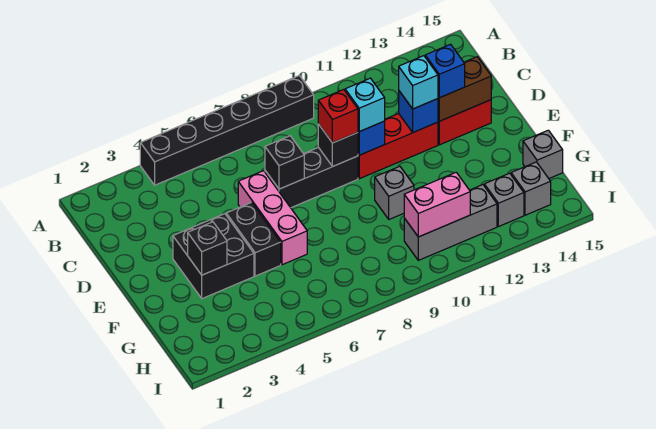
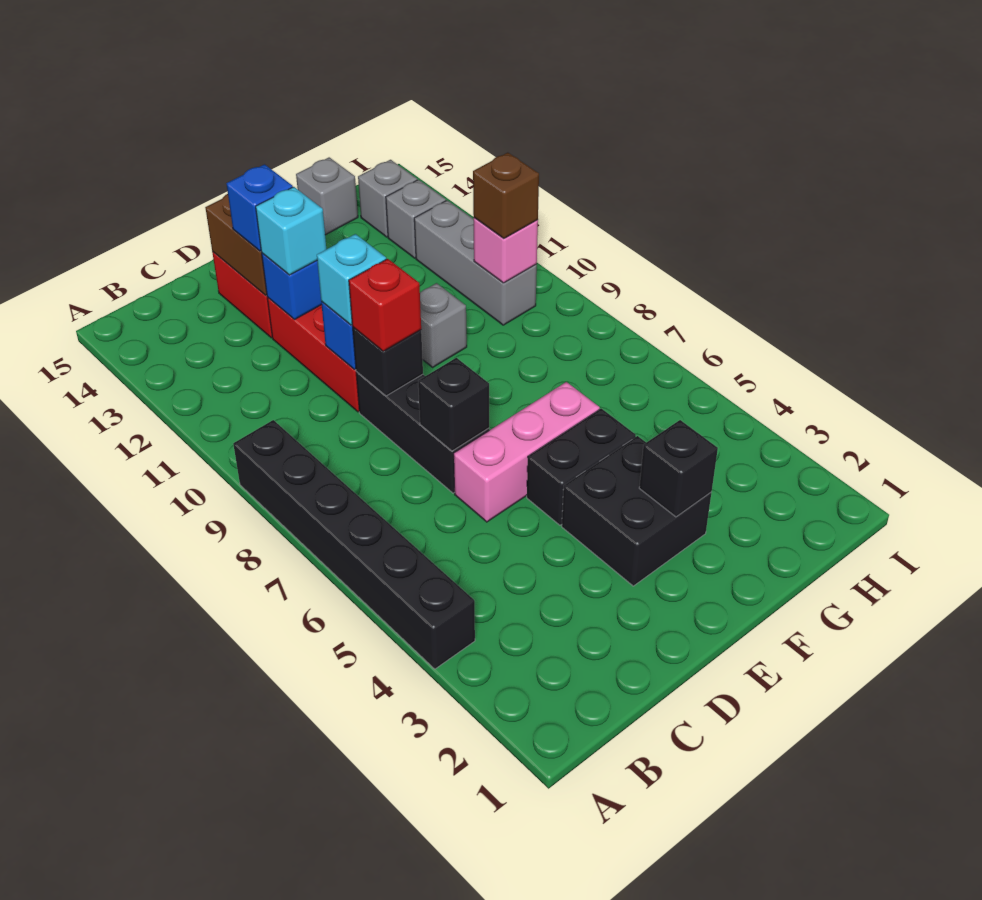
pink brick H10:H11 level 2 -> pink brick H10 level 2
none -> brown brick H10 level 3

